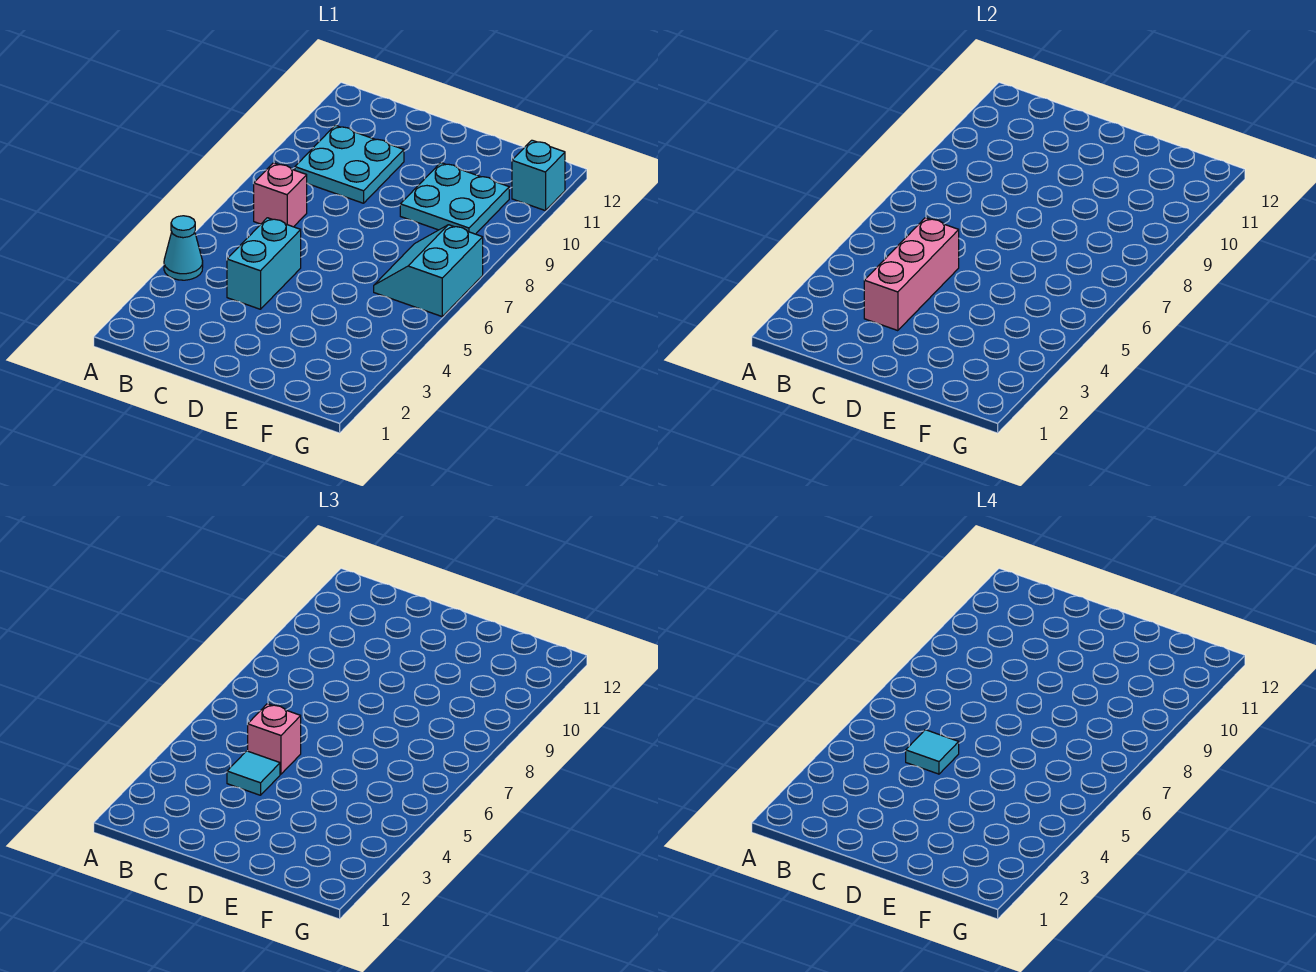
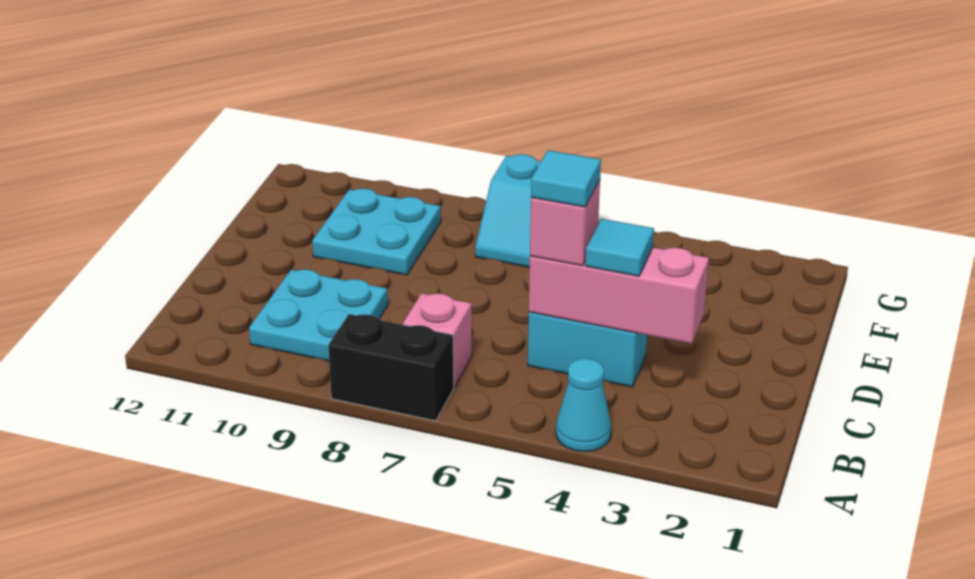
none -> black brick A7:A8 level 1
cyan brick G11 level 1 -> none

